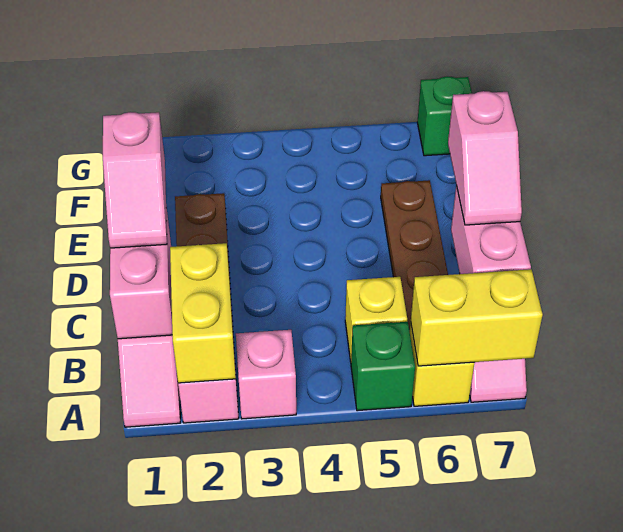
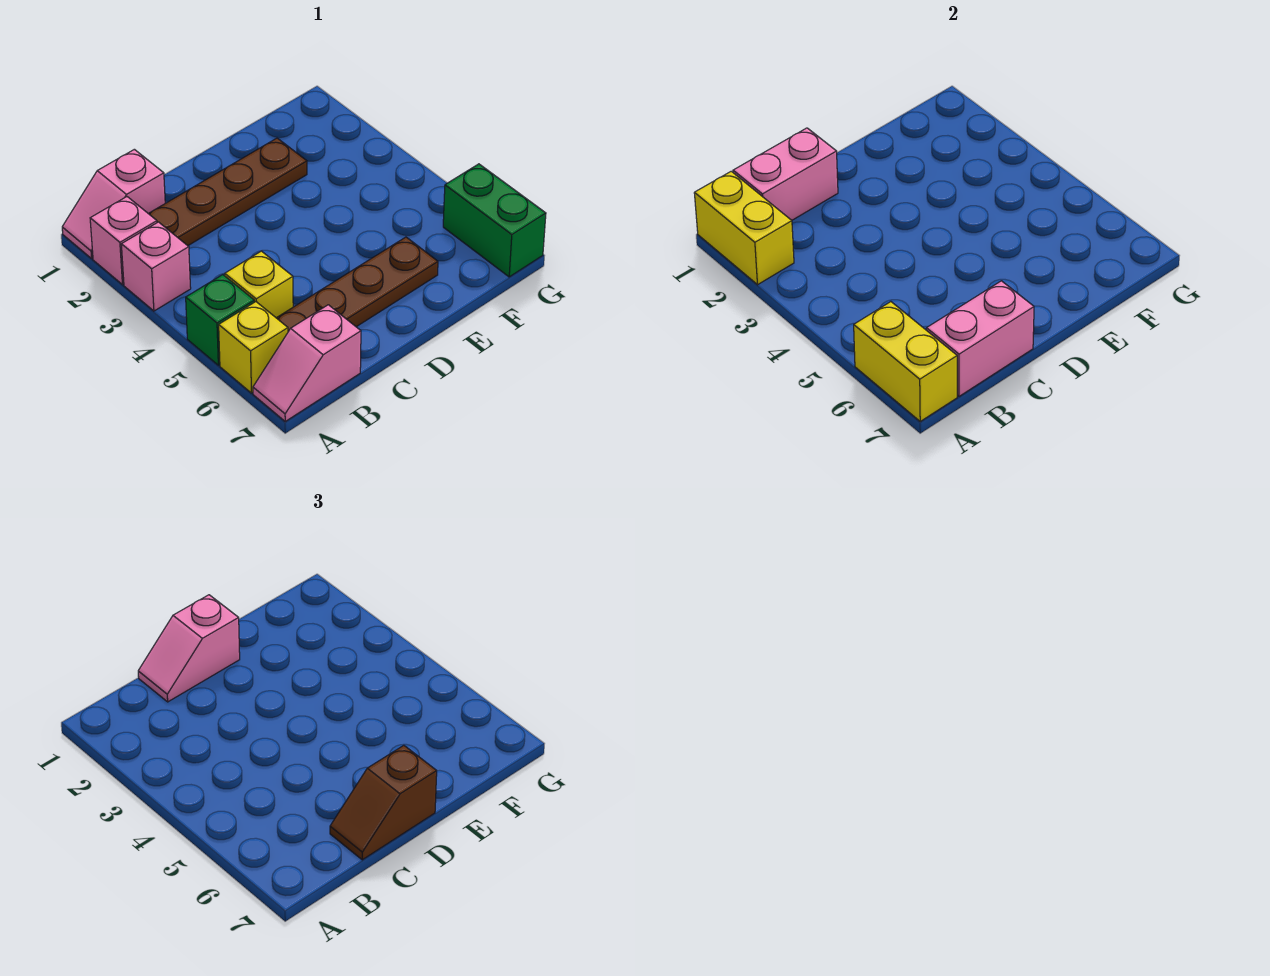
yellow brick A2:B2 level 2 -> yellow brick A1:A2 level 2
pink slope C7:D7 level 3 top D -> brown slope C7:D7 level 3 top D
green brick G7 level 1 -> green brick G6:G7 level 1

